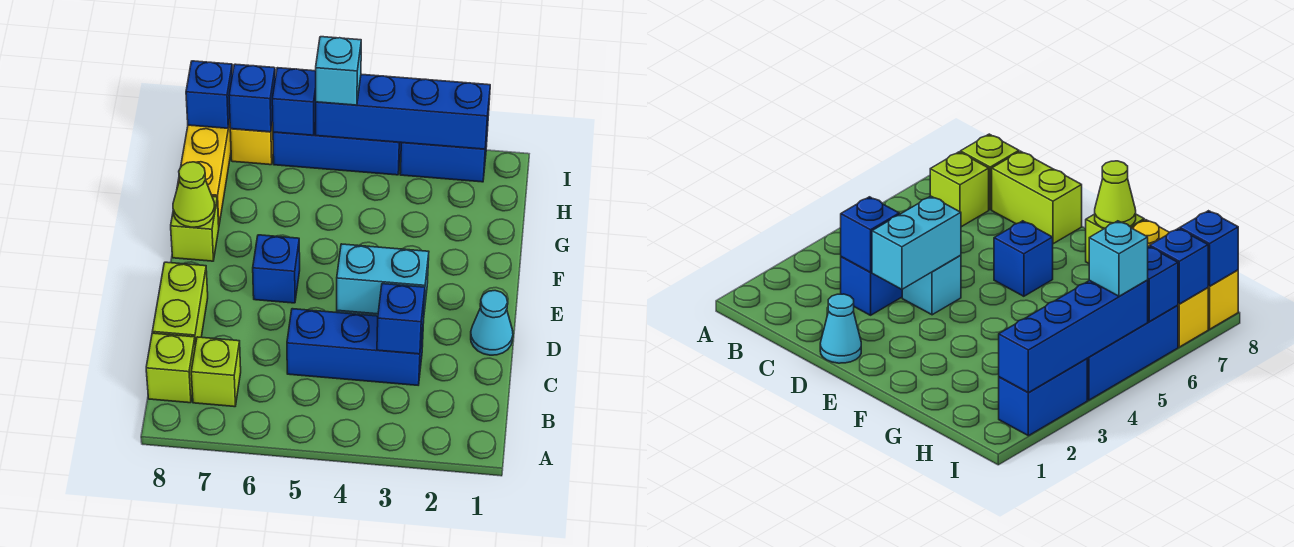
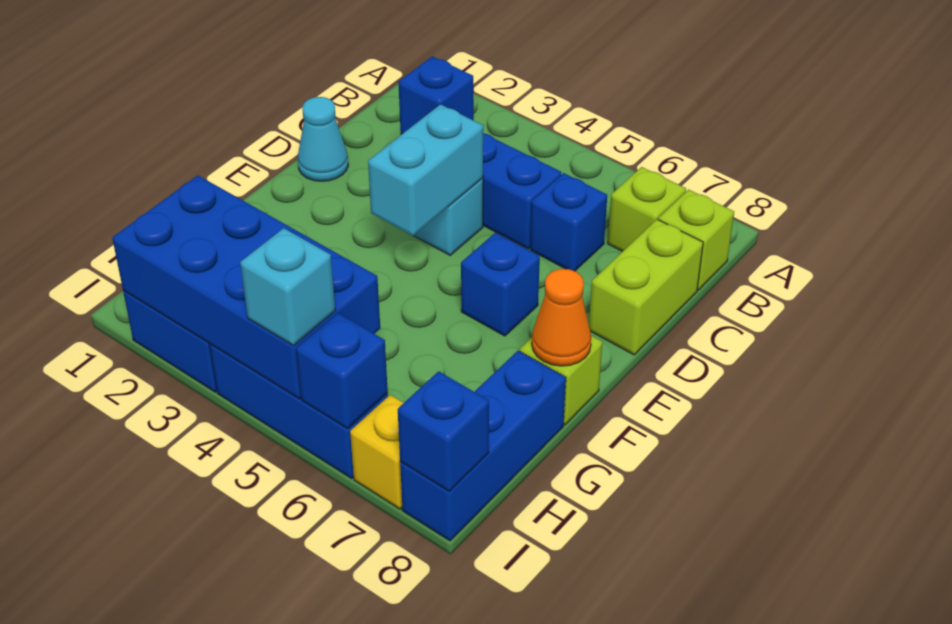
cyan brick D3:D4 level 2 -> cyan brick D4:E4 level 2
lime cone F8 level 2 -> orange cone F8 level 2
yellow brick G8:I8 level 1 -> blue brick G8:I8 level 1
blue brick I2:I5 level 2 -> blue brick H2:I5 level 2
blue brick I7 level 2 -> blue brick C6 level 1

